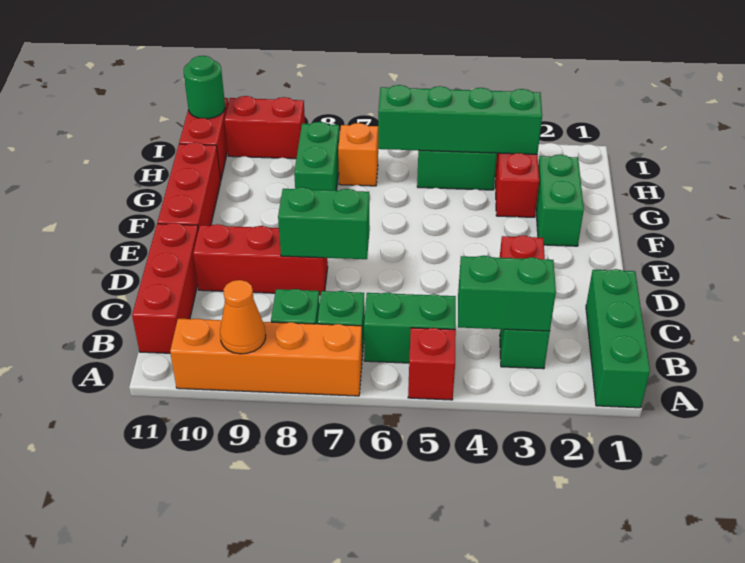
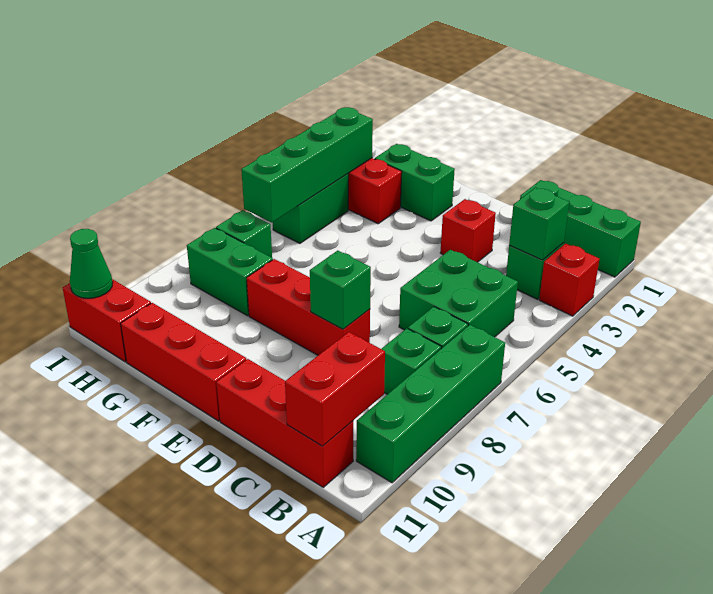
red brick A5 level 1 -> red brick A3 level 1
orange brick A7:A10 level 1 -> green brick A7:A10 level 1
orange cone A9 level 2 -> none
green brick B3:B4 level 2 -> green brick B3 level 2
green brick B5:B6 level 1 -> green brick B5:C6 level 1
green brick D7:D8 level 2 -> green brick D8 level 2
red brick D8:D10 level 1 -> red brick D8:F8 level 1
orange brick H7 level 1 -> green brick H7 level 1
red brick I9:I10 level 1 -> red brick B10:B11 level 2
green round brick I11 level 2 -> green cone I11 level 2

